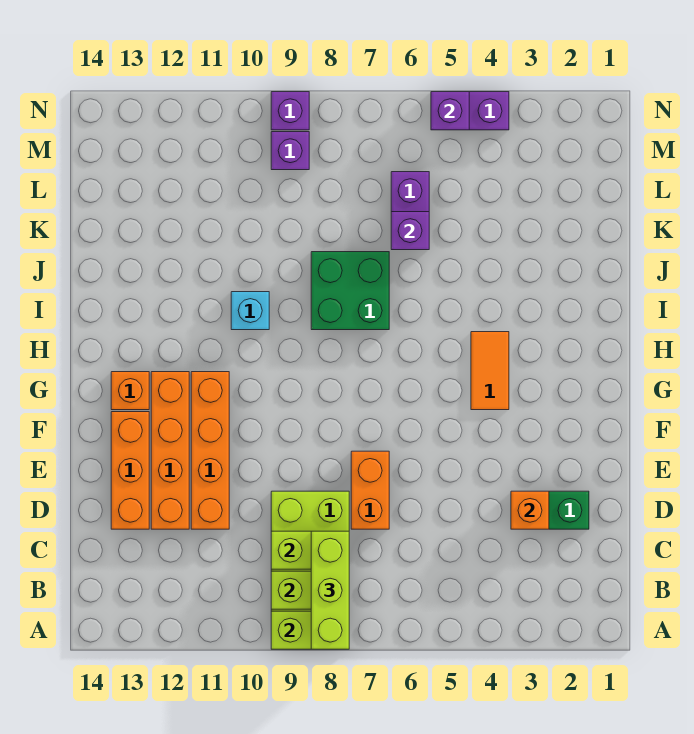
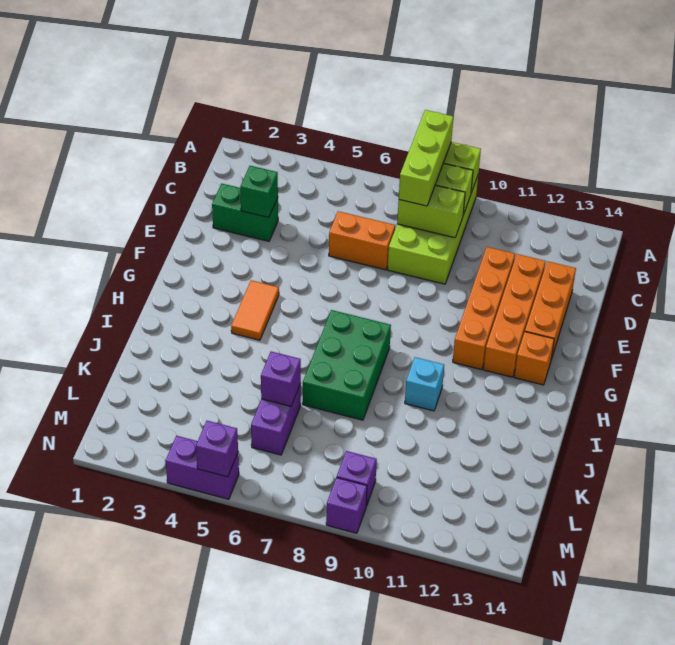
orange brick D3 level 2 -> green brick D3 level 2
orange brick D7:E7 level 1 -> orange brick D6:D7 level 1
green brick I7:J8 level 1 -> green brick H7:J8 level 1

